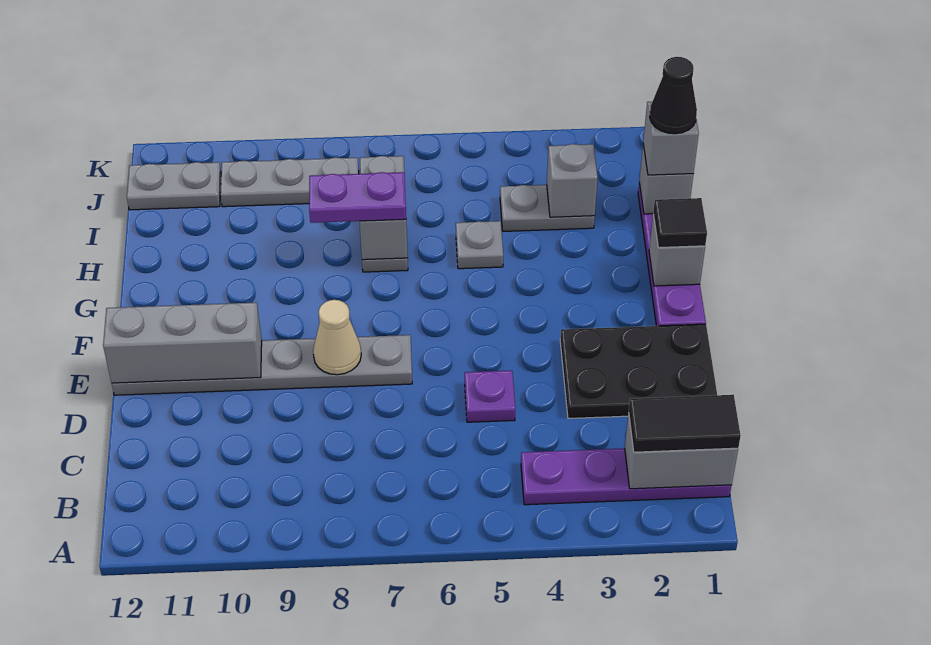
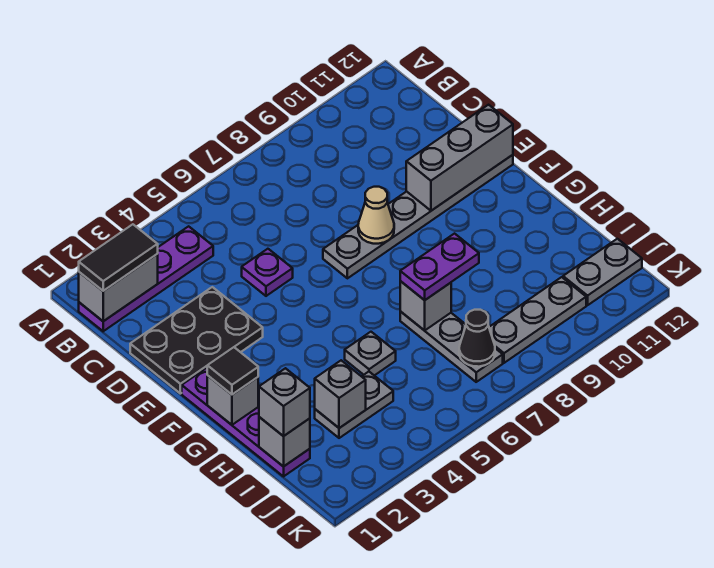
black cone I1 level 4 -> black cone J7 level 2

